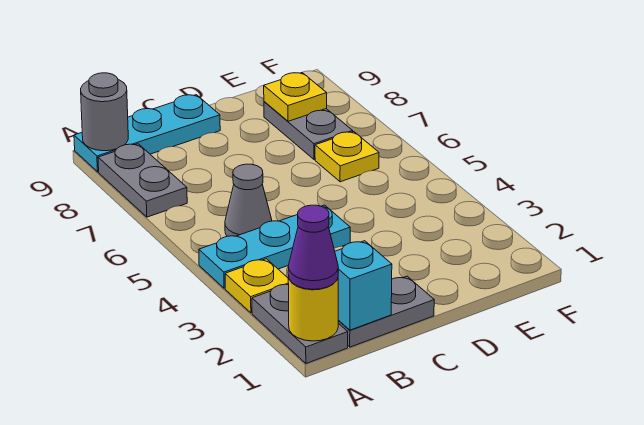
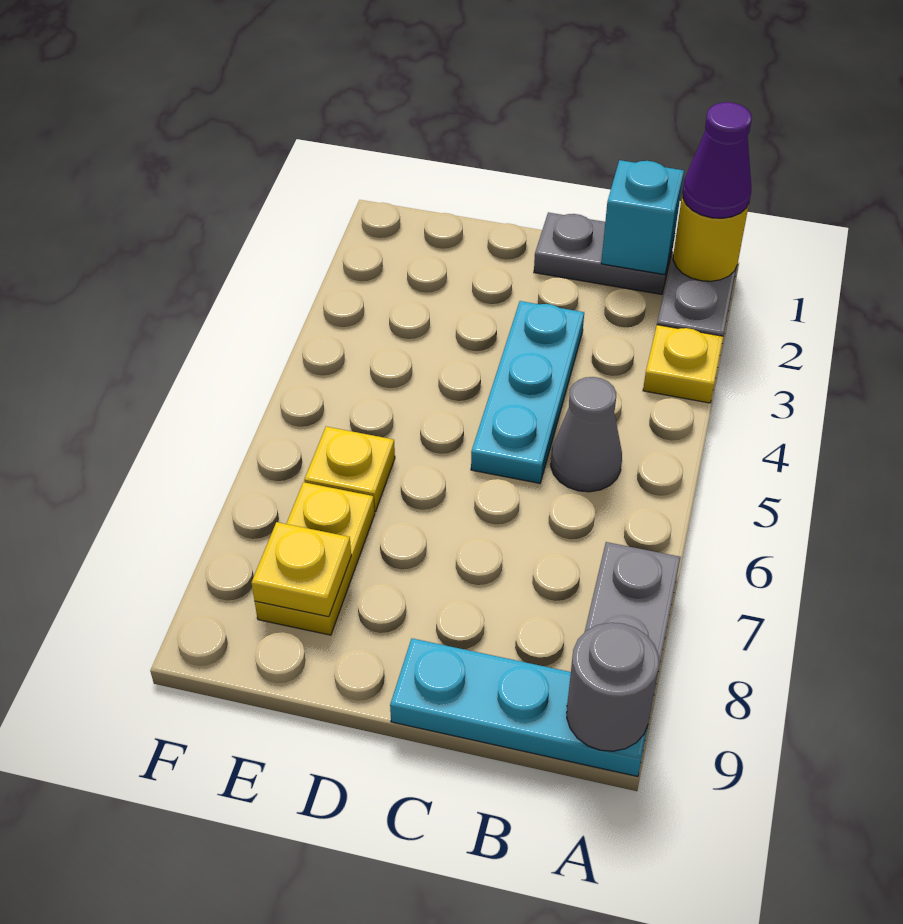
cyan plate A4:C4 level 1 -> cyan plate C3:C5 level 1
grey plate E7:E8 level 1 -> yellow plate E7:E8 level 1

